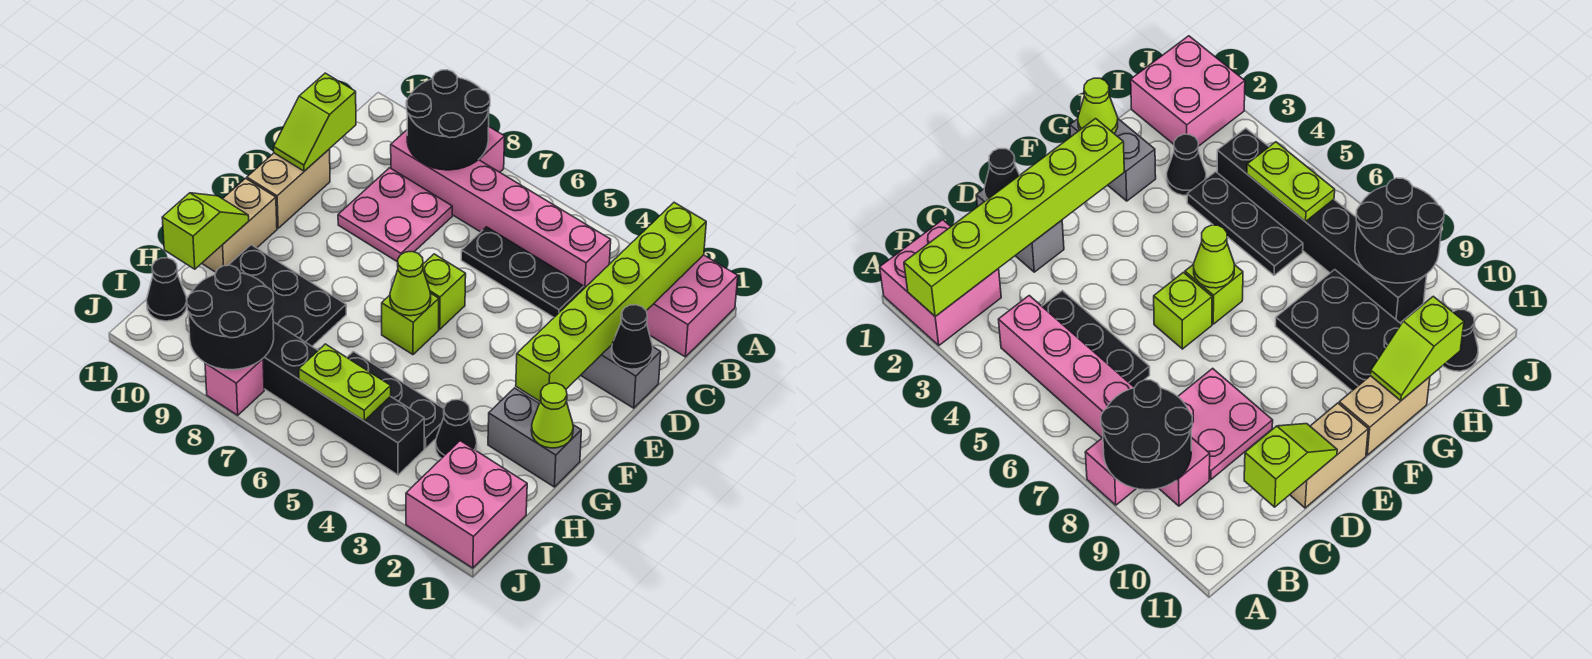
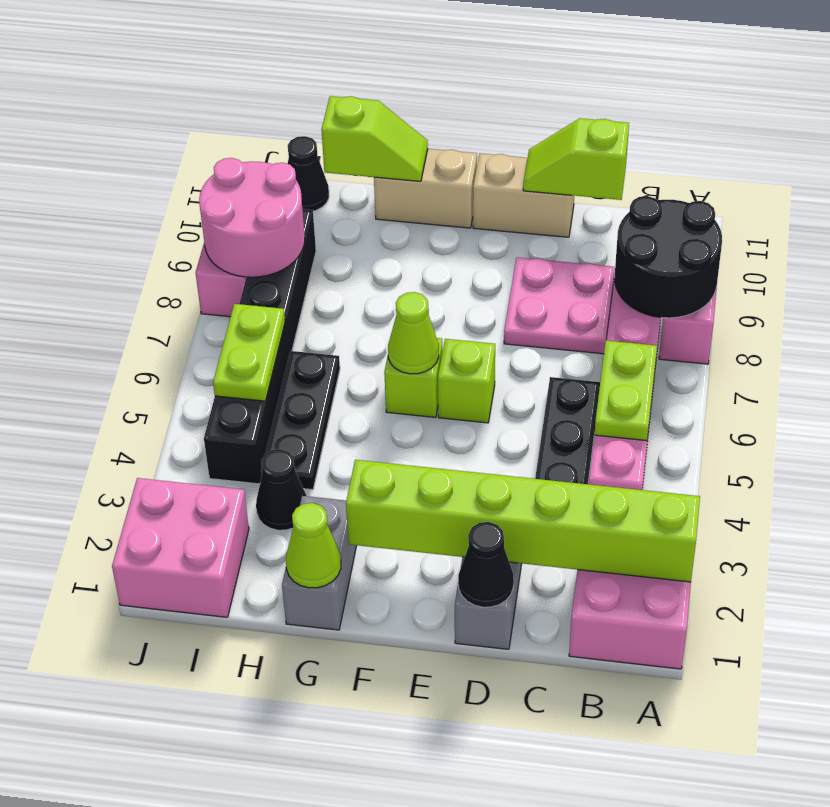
none -> lime plate B5:B6 level 2
black plate G8:H10 level 1 -> none
black round brick I8:J9 level 2 -> pink round brick I8:J9 level 2

